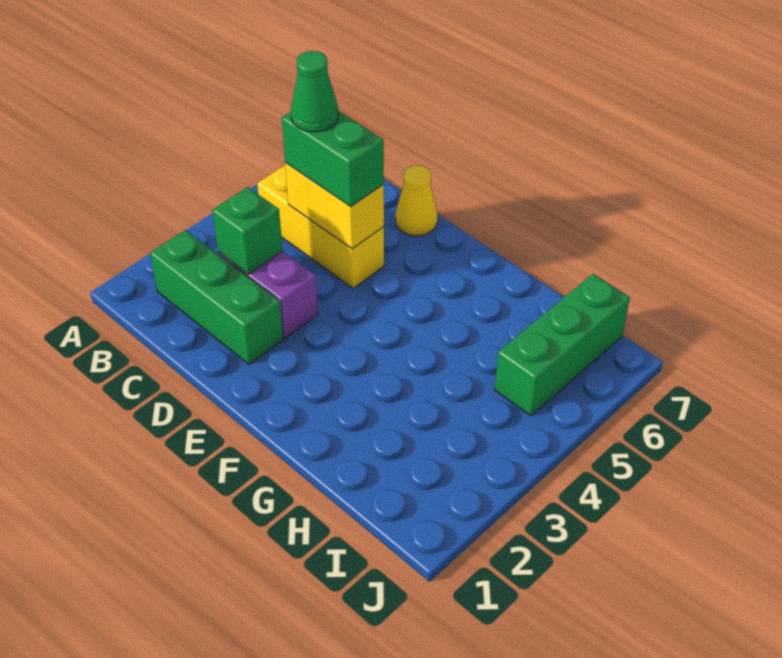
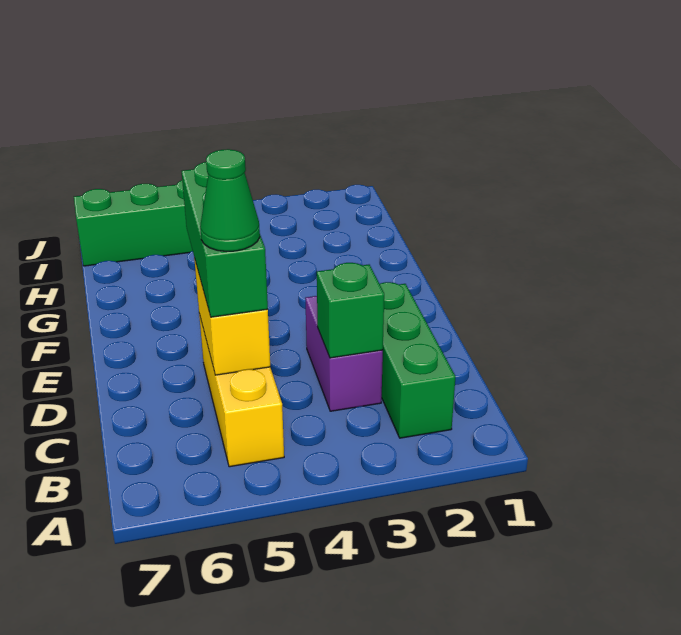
green brick C5:D5 level 3 -> green brick C5:E5 level 3
yellow cone D7 level 1 -> none

